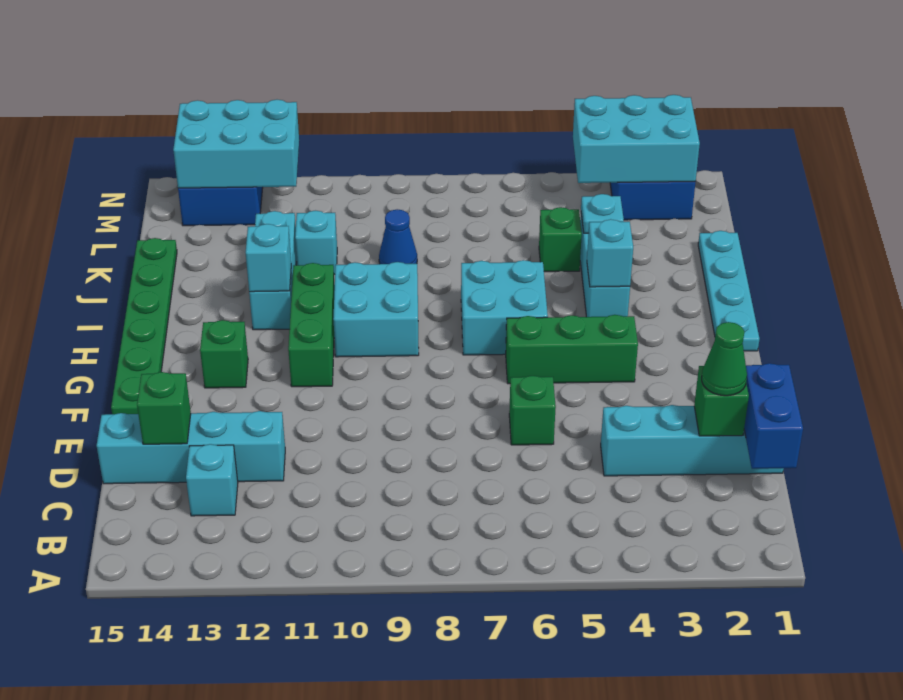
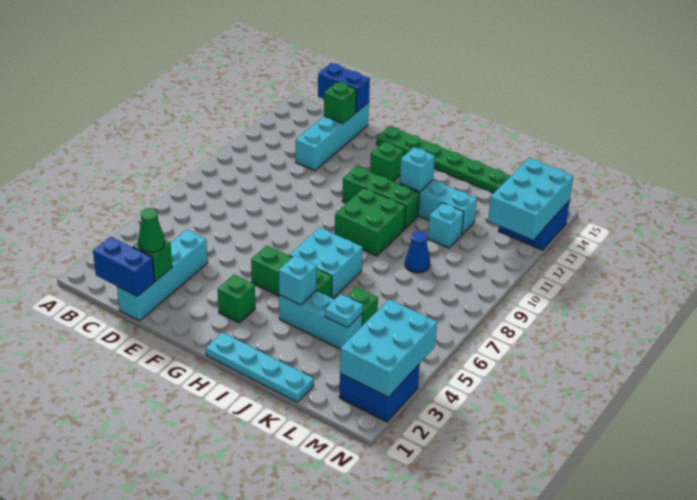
cyan brick C13 level 1 -> none
none -> blue brick C15:D15 level 2
green brick E6 level 1 -> green brick G3 level 1
green brick G4:G6 level 1 -> green brick G5:I5 level 1
cyan brick H9:I10 level 1 -> green brick H9:I10 level 1

